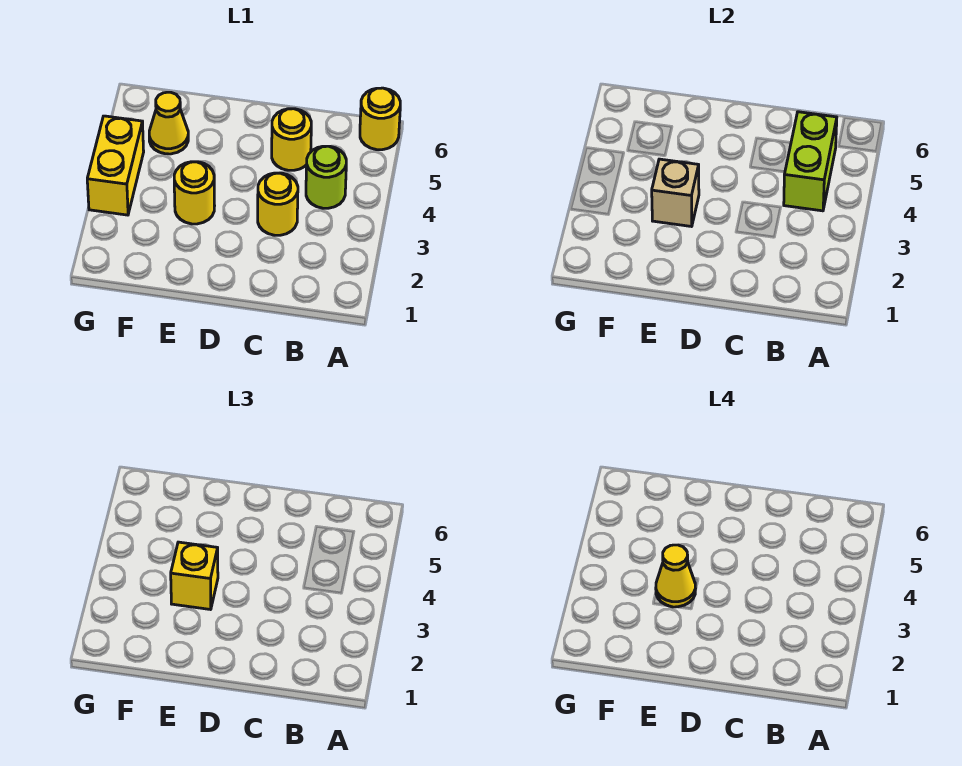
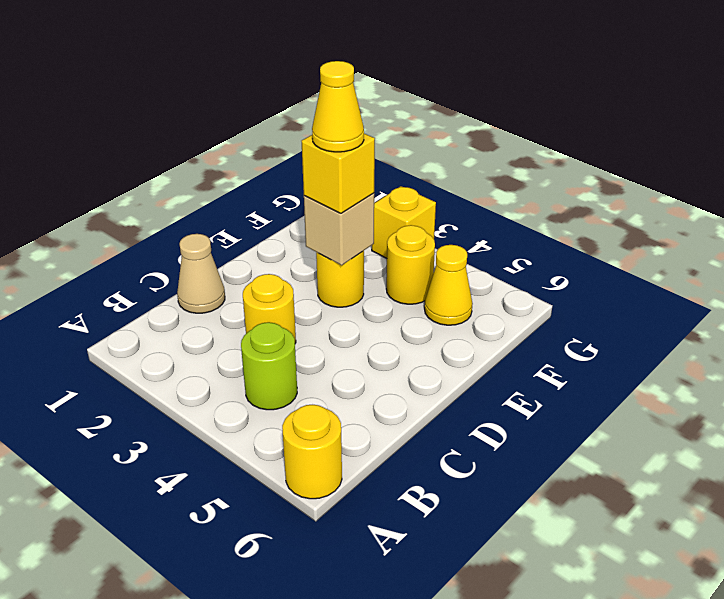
lime brick B4:B5 level 2 -> none
none -> tan cone C1 level 1
yellow round brick C5 level 1 -> yellow round brick F4 level 1
yellow brick G3:G4 level 1 -> yellow brick G3 level 1

